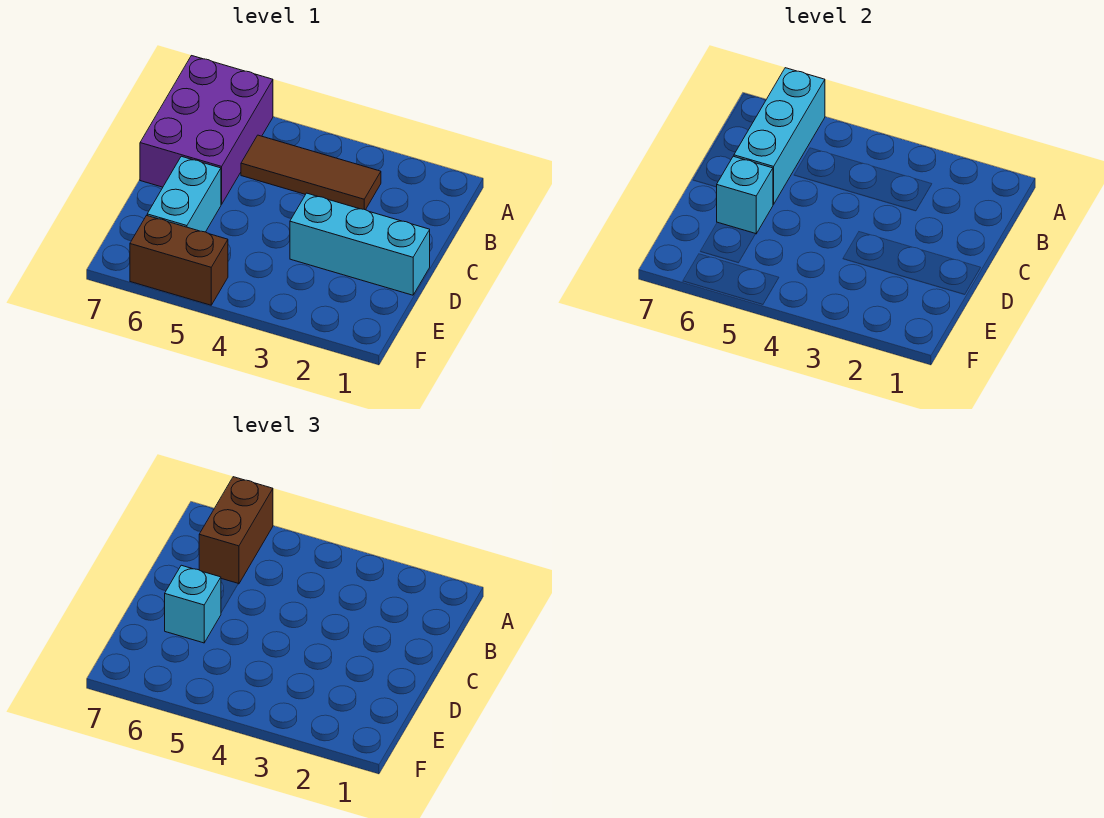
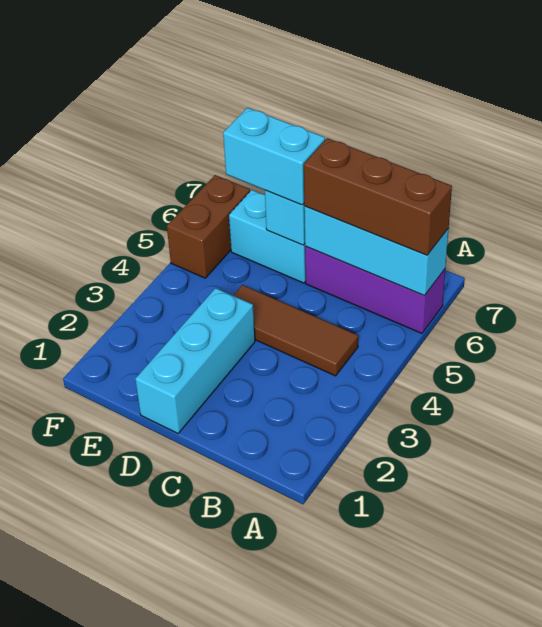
purple brick A6:C7 level 1 -> purple brick A6:C6 level 1
brown brick A6:B6 level 3 -> brown brick A6:C6 level 3
brown tile B3:B5 level 1 -> brown tile B4:D4 level 1
cyan brick D6 level 3 -> cyan brick D6:E6 level 3

